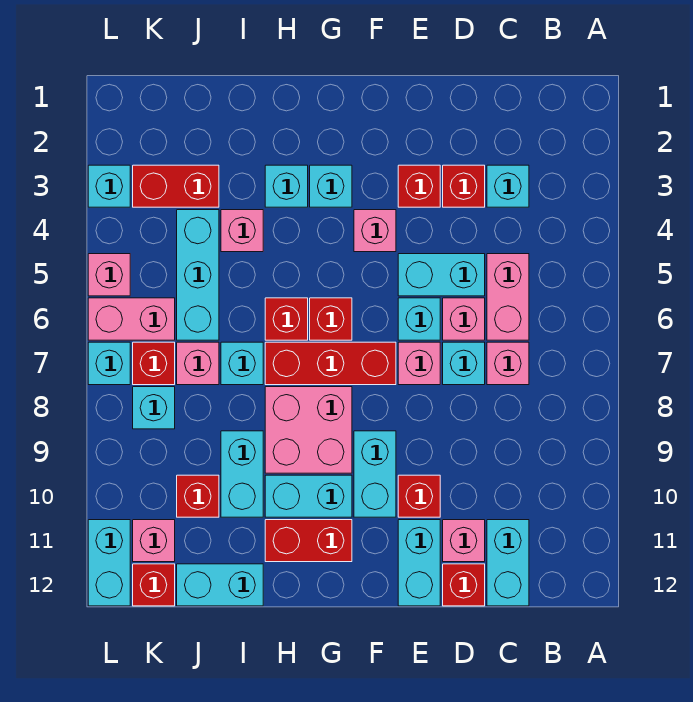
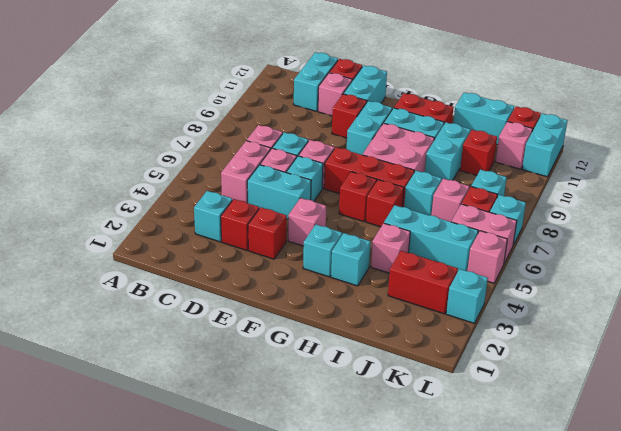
cyan brick J4:J6 level 1 -> cyan brick I5:K5 level 1

